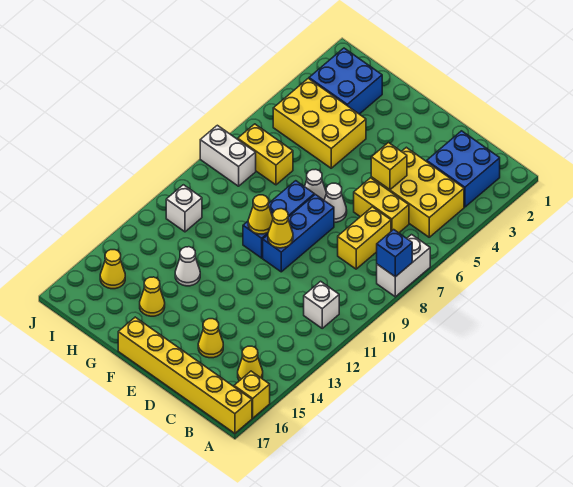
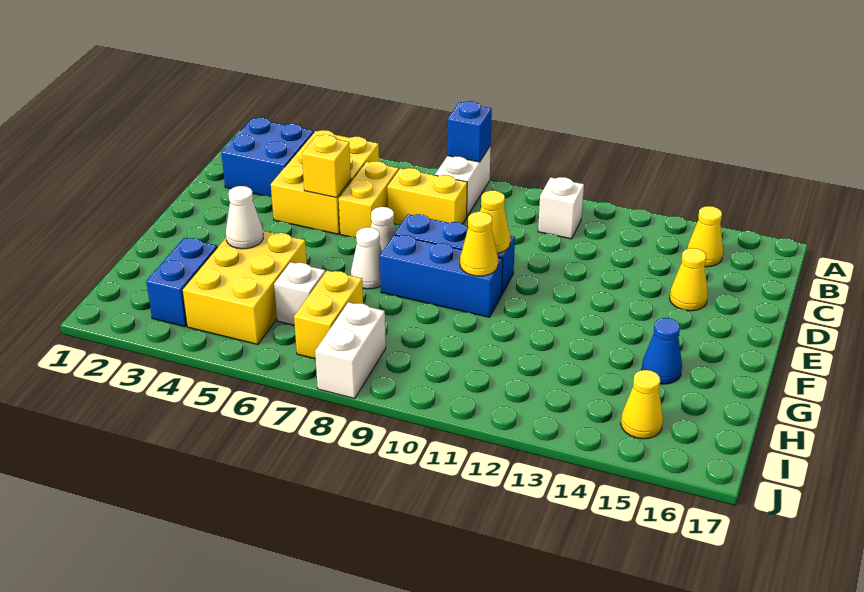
white brick A7:A8 level 1 -> white brick A8:B8 level 1
yellow brick A16 level 1 -> none
yellow brick A17:F17 level 1 -> none
white cone G13 level 1 -> white cone G4 level 2
yellow cone G15 level 1 -> blue cone G15 level 1
blue brick H2:I3 level 1 -> blue brick H3:I3 level 1
white brick I11 level 1 -> white brick H6 level 1

